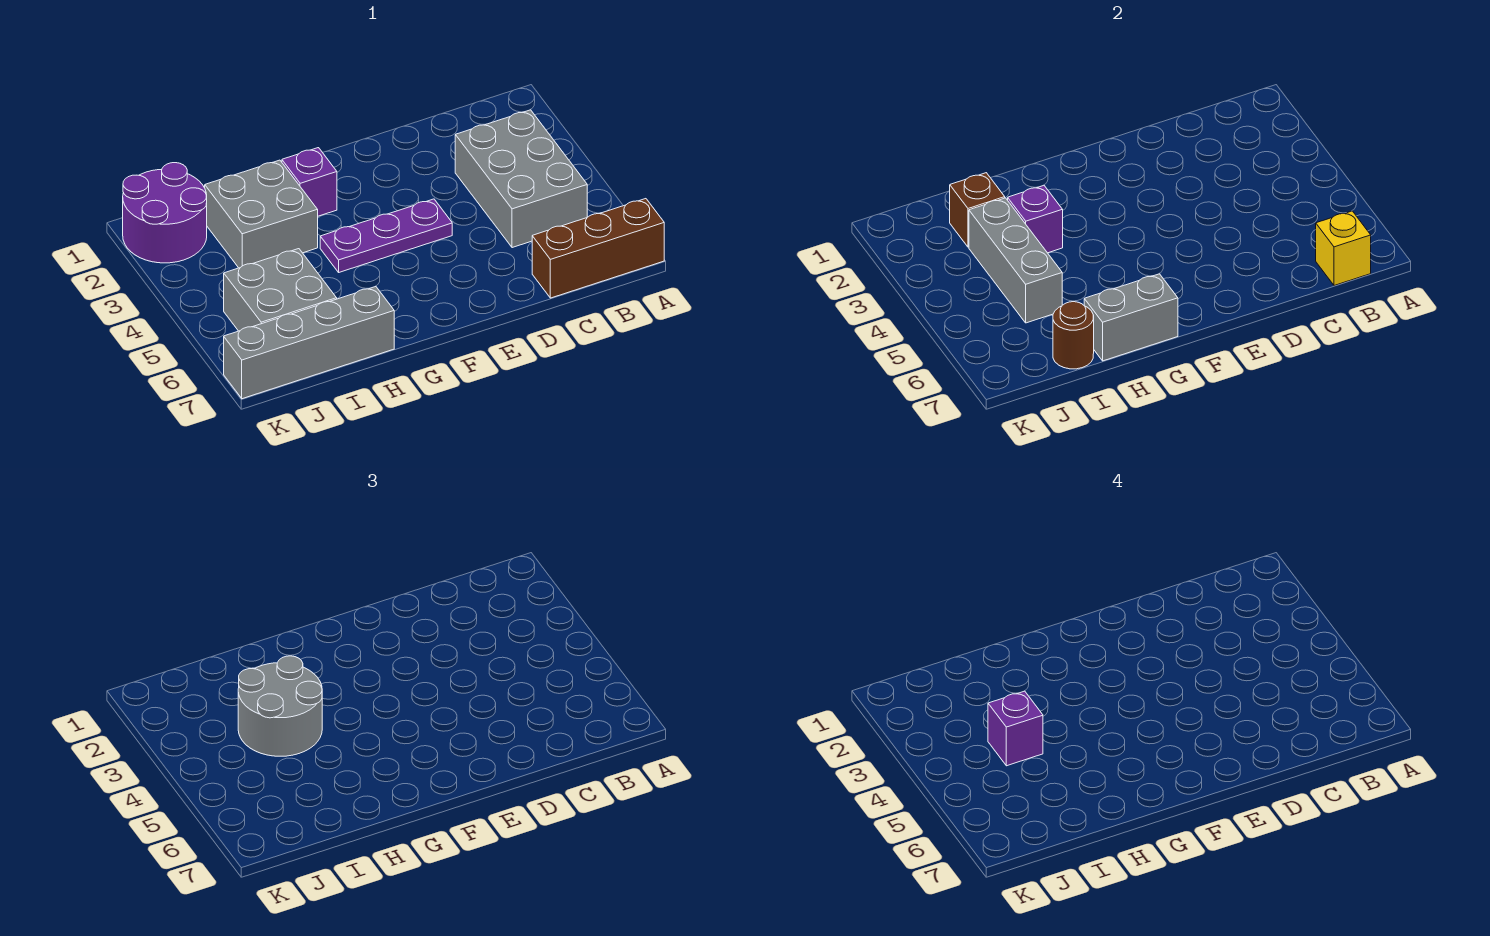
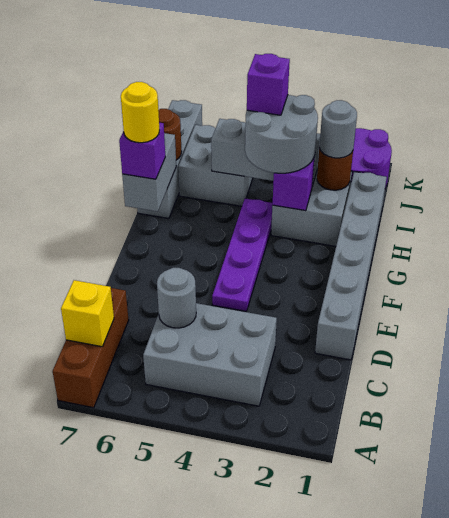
none -> grey round brick C5 level 2
none -> grey brick D1:I1 level 1
purple plate E4:G4 level 1 -> purple plate E4:H4 level 1
purple brick G2 level 1 -> purple brick G7 level 3
none -> yellow round brick G7 level 4
brown brick I2 level 2 -> brown round brick I2 level 2
none -> grey round brick I2 level 3

